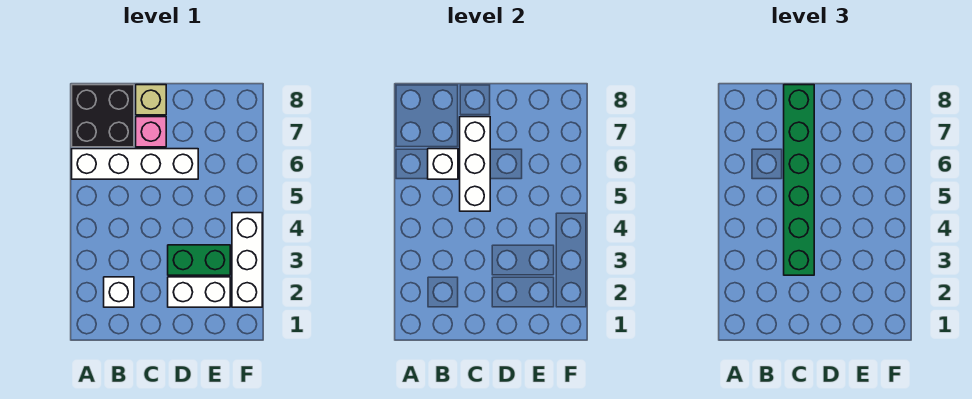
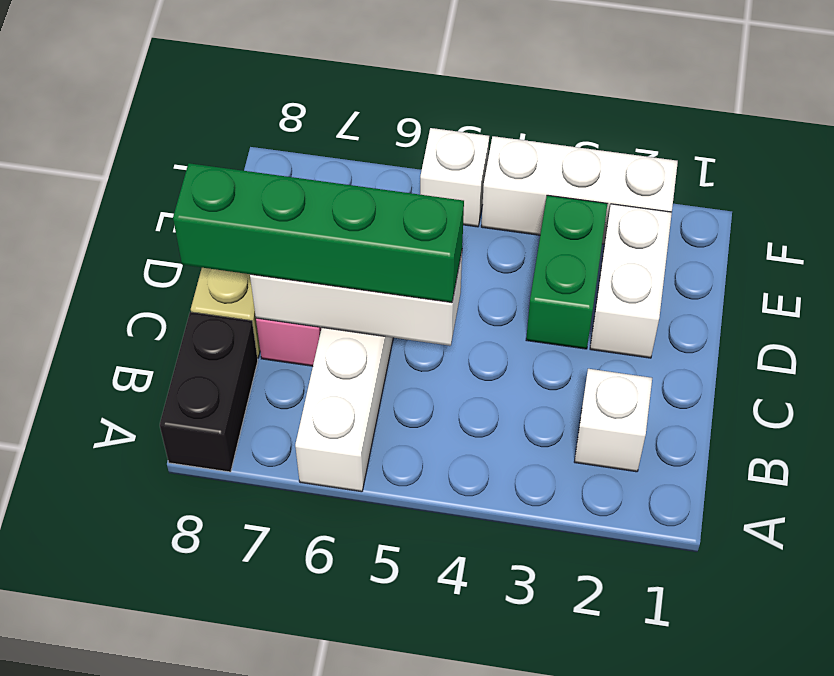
black brick A7:B8 level 1 -> black brick A8:B8 level 1
white brick B6 level 2 -> white brick F5 level 1
green brick C3:C8 level 3 -> green brick C5:C8 level 3

